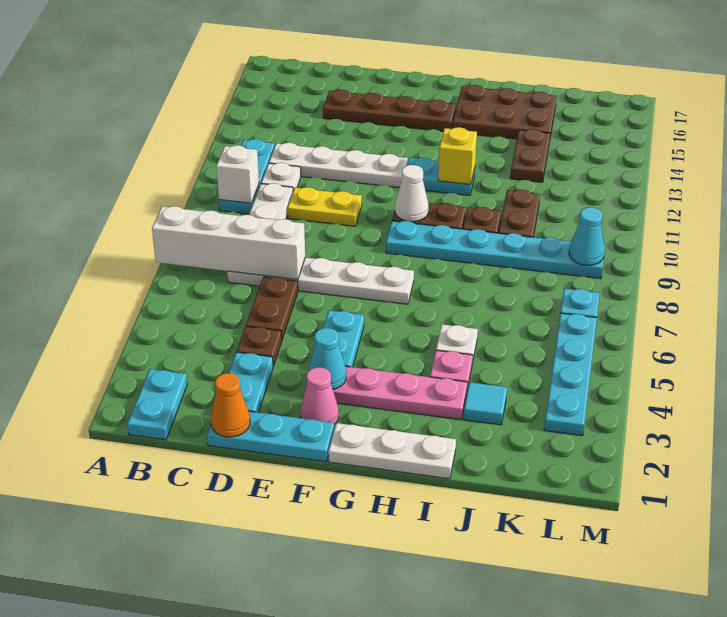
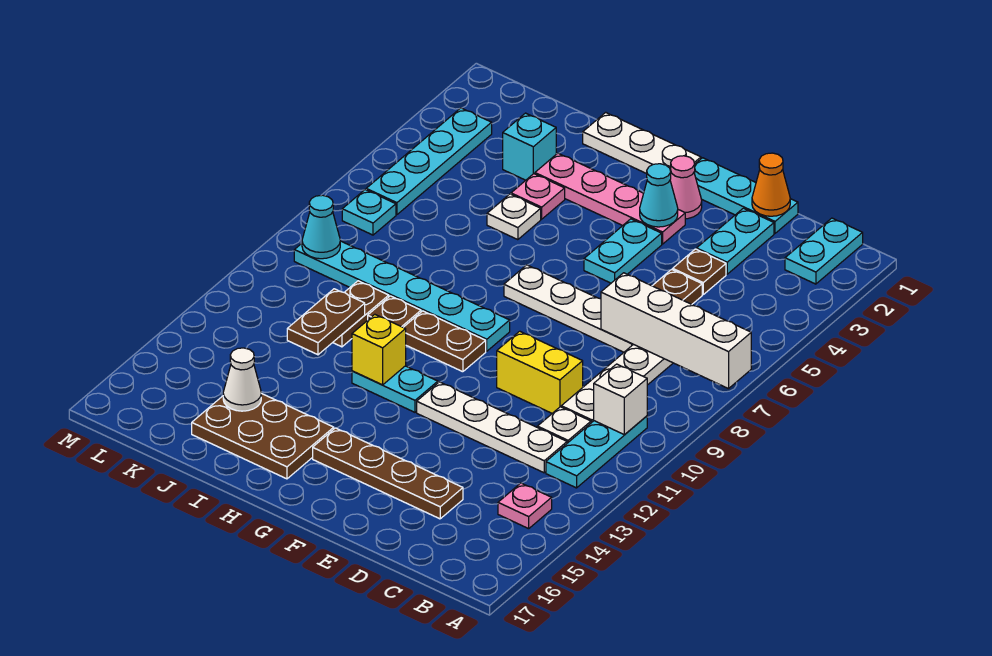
none -> pink plate B14 level 1
yellow plate D10:E10 level 1 -> yellow brick D10:E10 level 1
white cone G10 level 2 -> white cone J15 level 2
cyan tile J3 level 1 -> cyan brick J3 level 1
brown plate J13:J14 level 1 -> brown plate J11:J12 level 2

